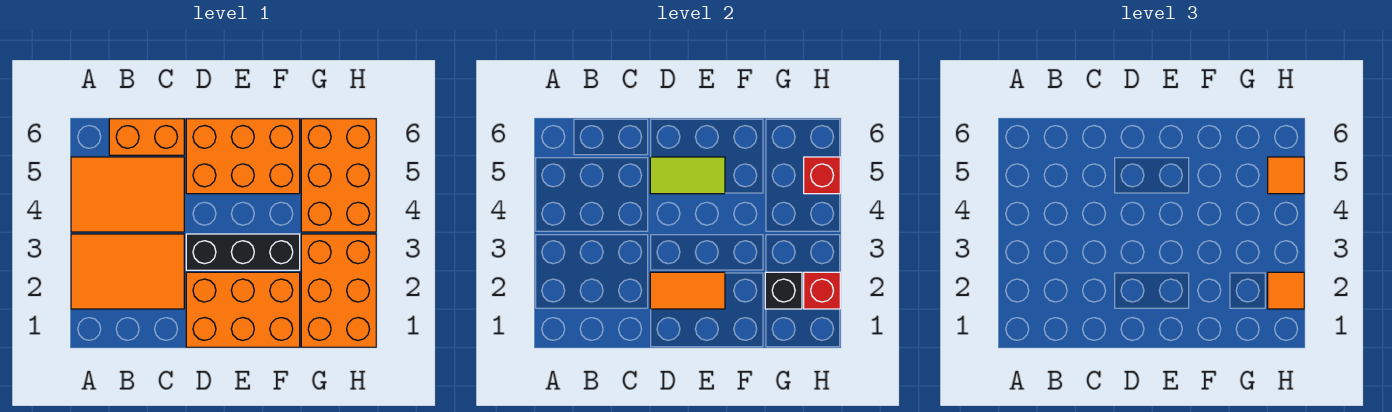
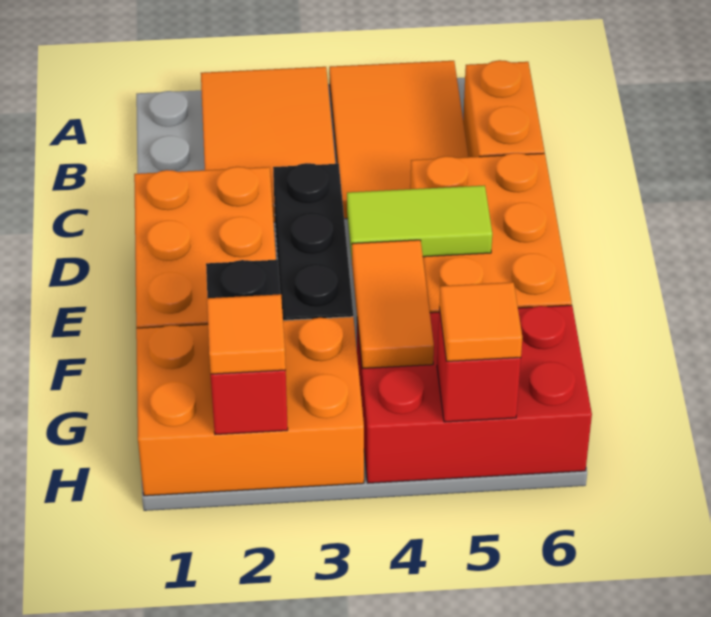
orange tile D2:E2 level 2 -> orange tile F4:G4 level 2
lime tile D5:E5 level 2 -> lime tile E4:E5 level 2
orange brick G4:H6 level 1 -> red brick G4:H6 level 1

